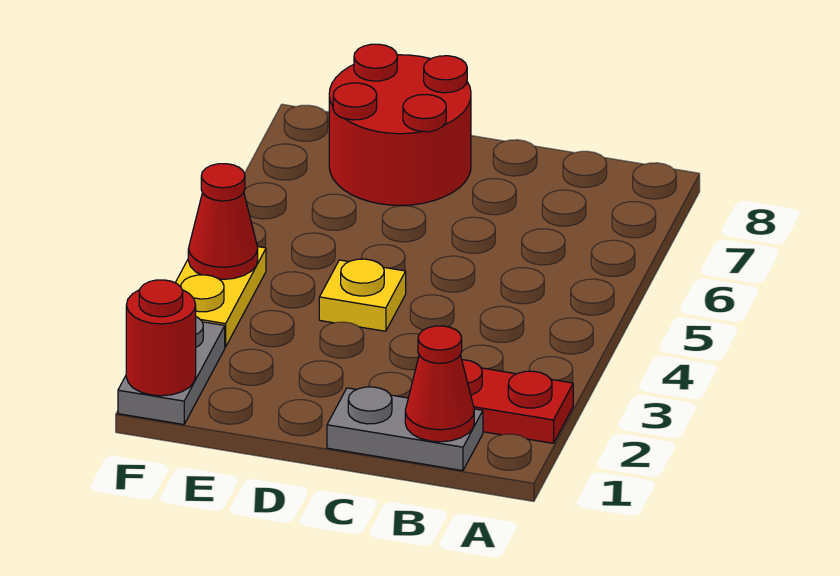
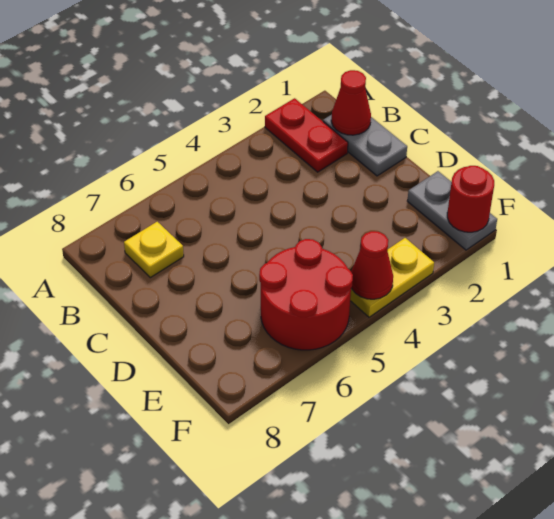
yellow plate D4 level 1 -> yellow plate B7 level 1
red round brick D7:E8 level 1 -> red round brick E5:F6 level 1
grey plate F1:F2 level 1 -> grey plate E1:F1 level 1

